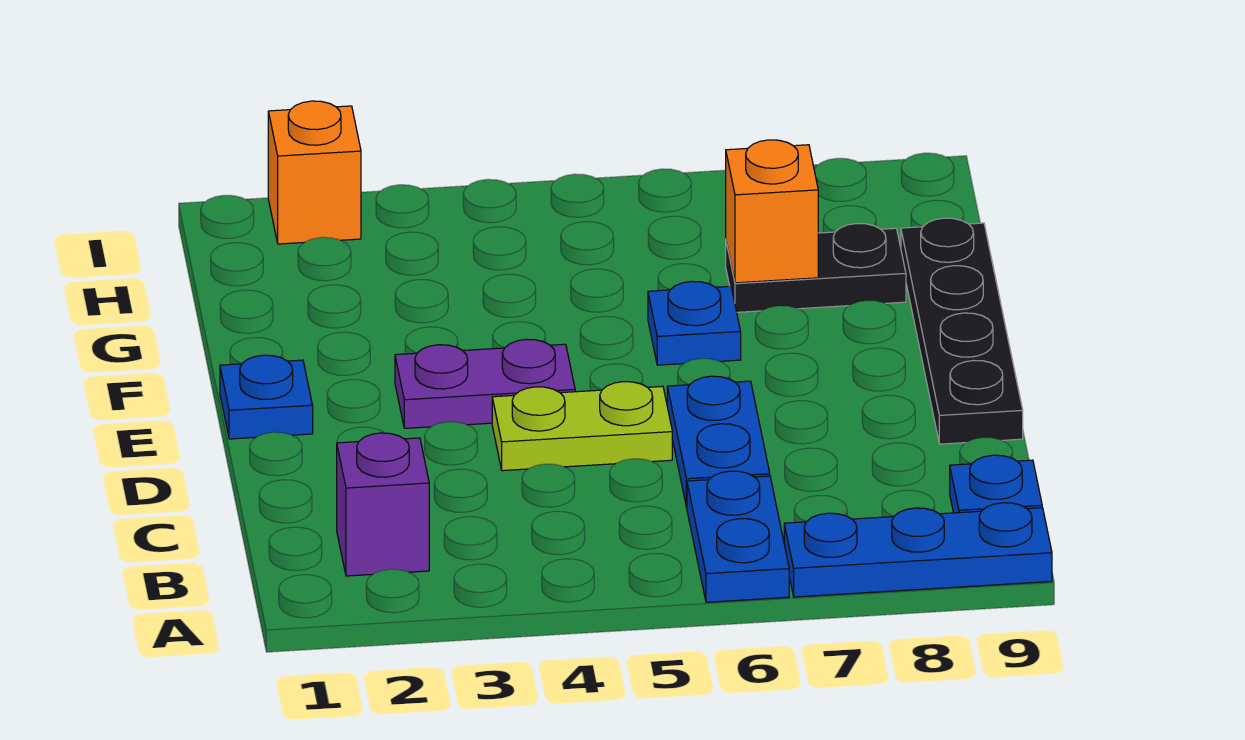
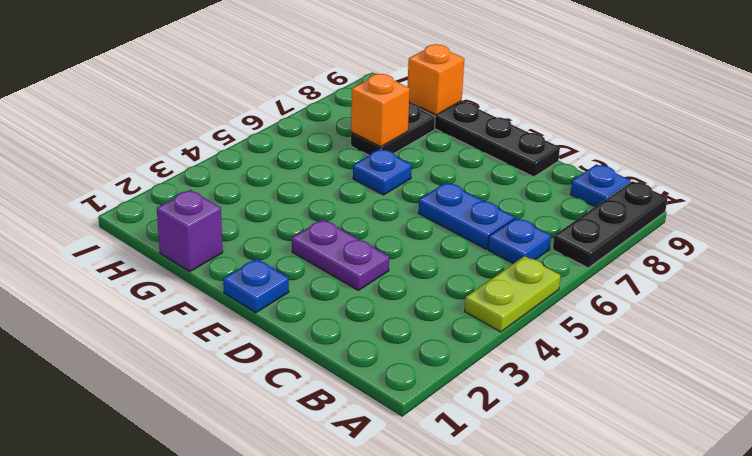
blue plate A6:B6 level 1 -> blue plate B6 level 1
blue plate A7:A9 level 1 -> black plate A7:A9 level 1
purple brick B2 level 1 -> purple brick G1 level 1
lime plate D4:D5 level 1 -> lime plate A4:A5 level 1
purple plate E3:E4 level 1 -> purple plate D3:E3 level 1
orange brick I2 level 1 -> orange brick G9 level 2

